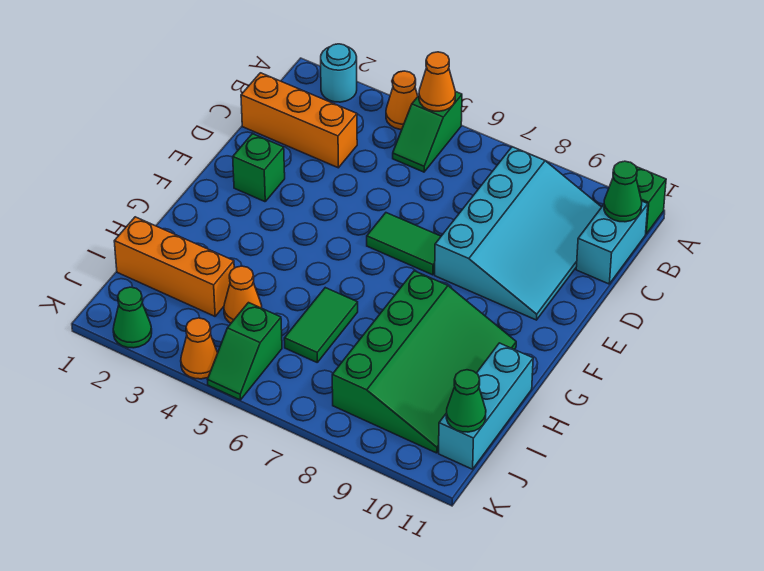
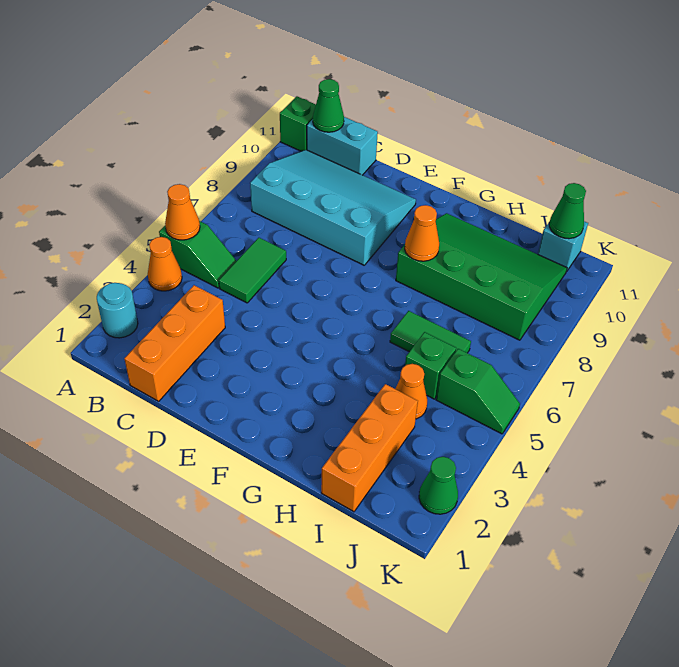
green brick E2 level 1 -> green brick I5 level 1
green tile E6:E7 level 1 -> green tile C5:C6 level 1
cyan brick H11:J11 level 1 -> cyan brick J11 level 1
orange cone K4 level 1 -> orange cone G8 level 2

